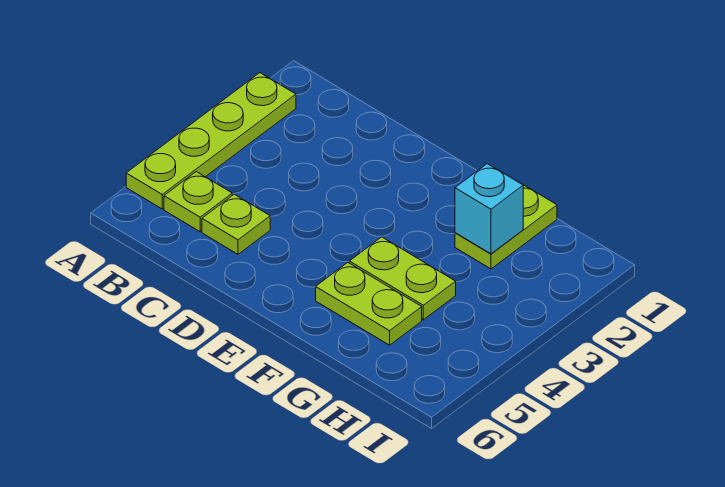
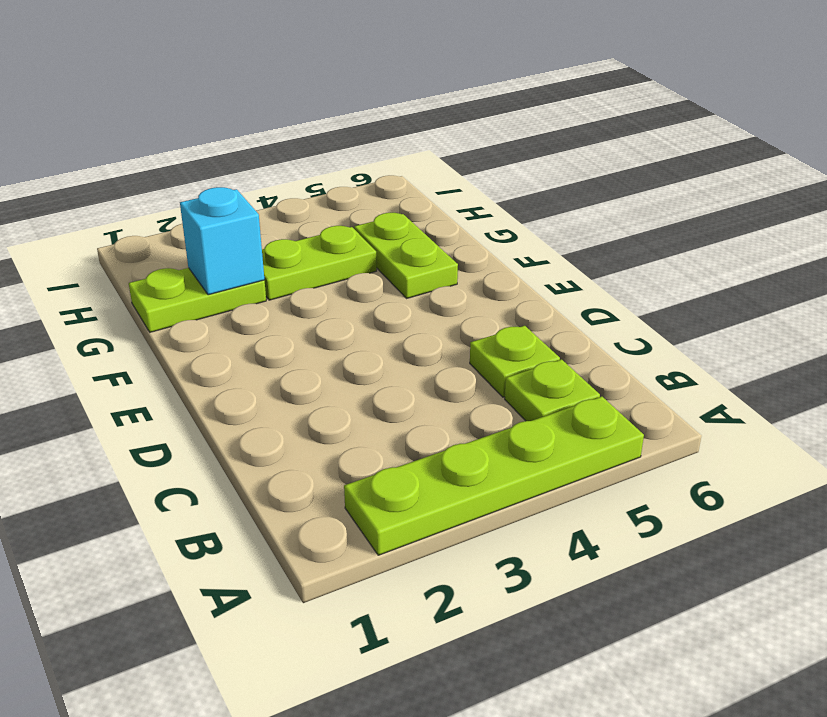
lime plate F4:G4 level 1 -> lime plate G3:G4 level 1

